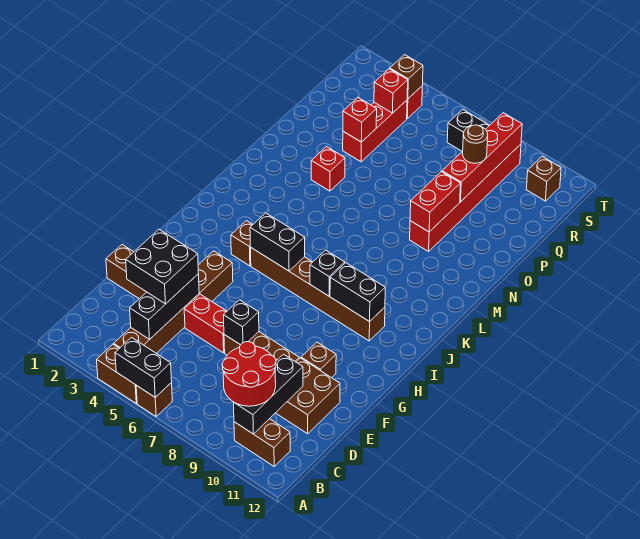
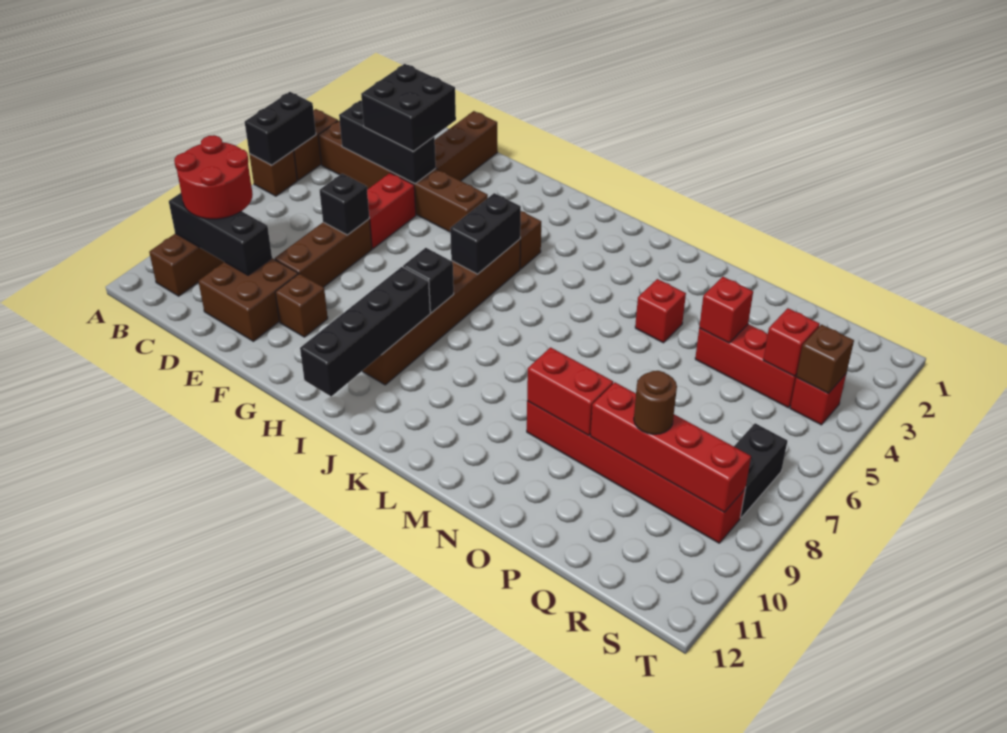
black brick I9:I10 level 2 -> black brick I9:I12 level 2
brown brick S11 level 1 -> none

